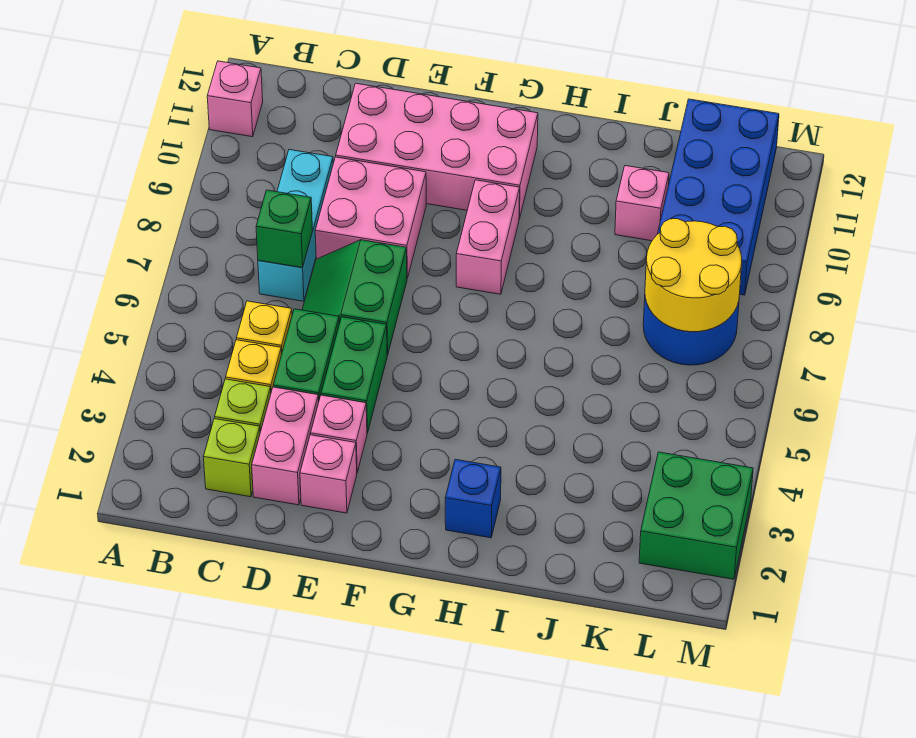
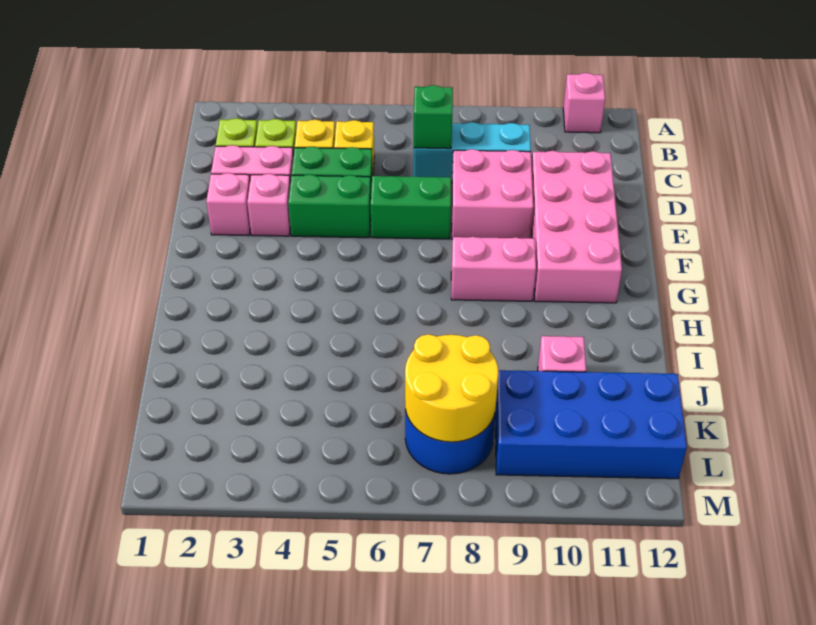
blue brick H2 level 1 -> none
green brick L2:M3 level 1 -> none

